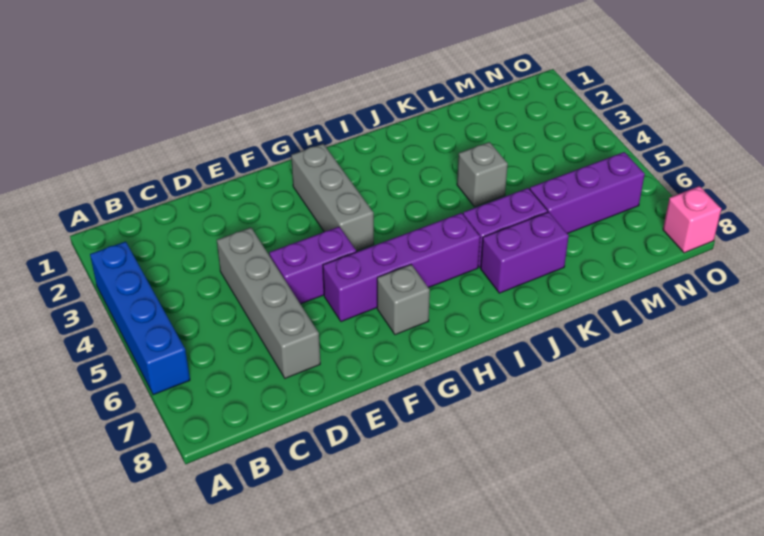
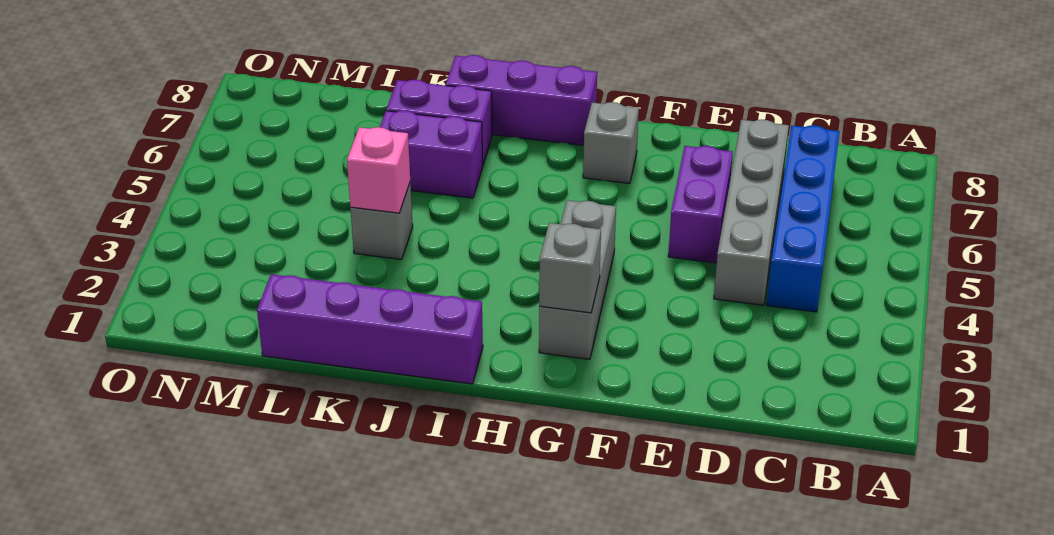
blue brick A3:A6 level 1 -> blue brick C4:C7 level 1
purple brick E5:F5 level 1 -> purple brick E5:E6 level 1
purple brick F6:I6 level 1 -> purple brick I1:L1 level 1
none -> grey brick G2 level 2
purple brick L6:N6 level 1 -> purple brick H8:J8 level 1
pink brick O8 level 1 -> pink brick K4 level 2

